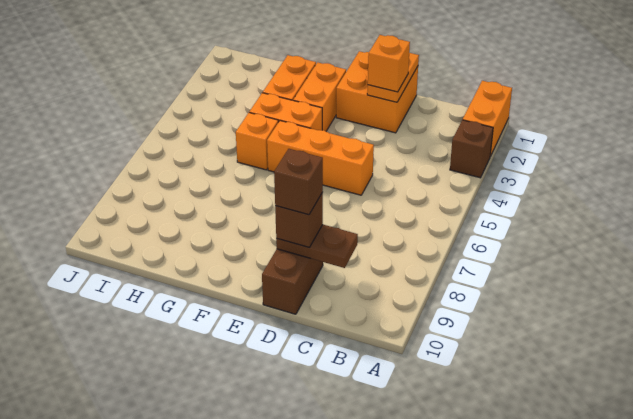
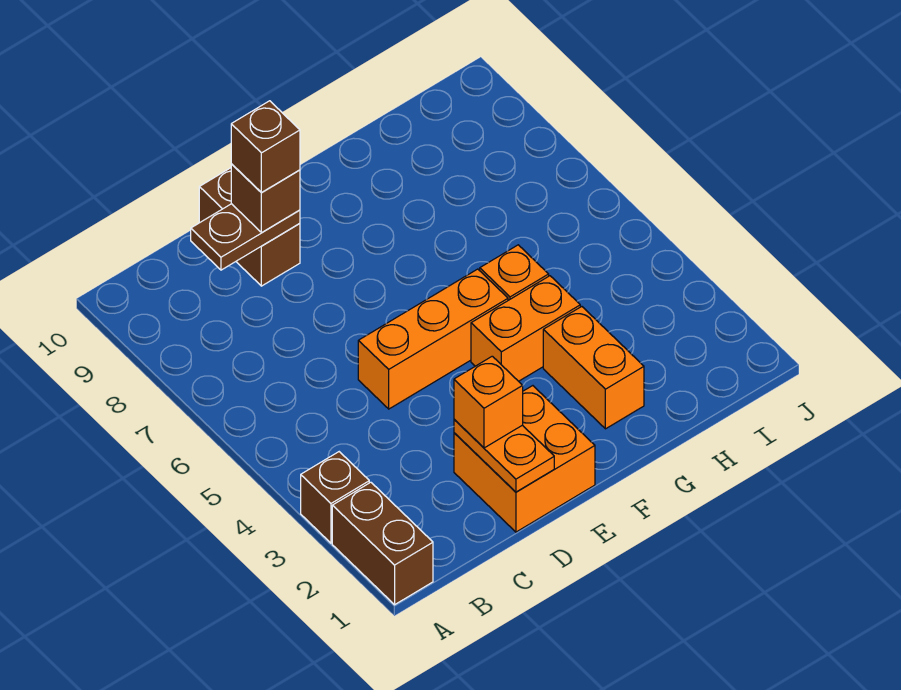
orange brick A1:A2 level 1 -> brown brick A1:A2 level 1
orange brick F2:F3 level 1 -> none

